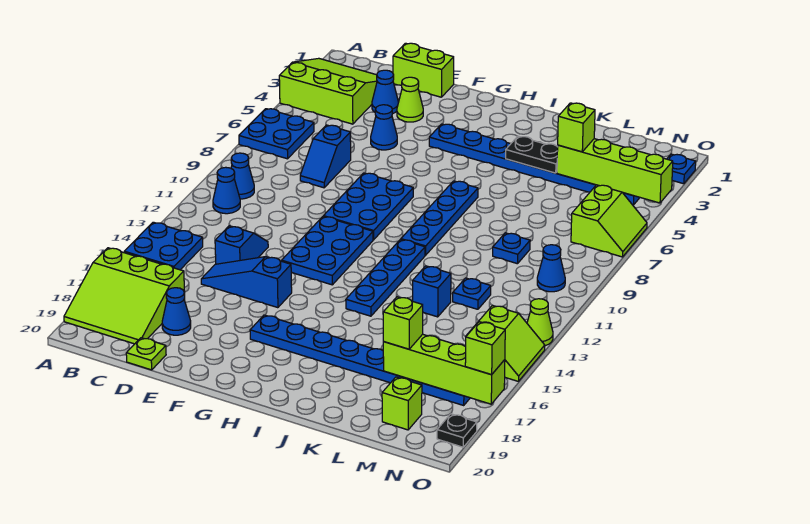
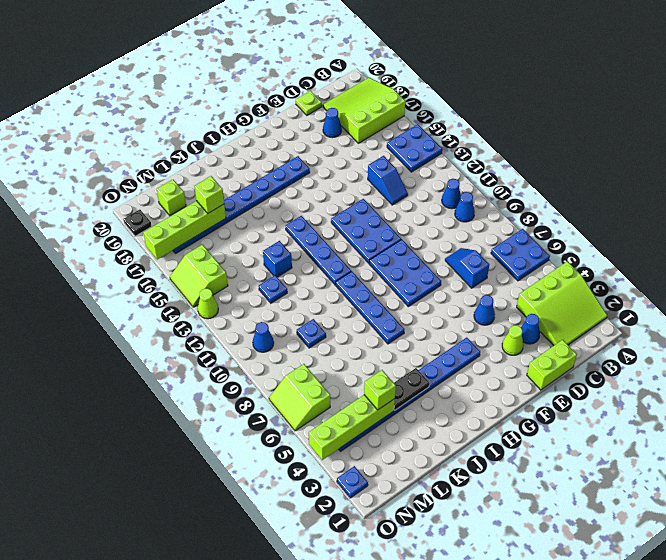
blue slope D15:F15 level 1 top F -> none
lime brick O17 level 3 -> none

